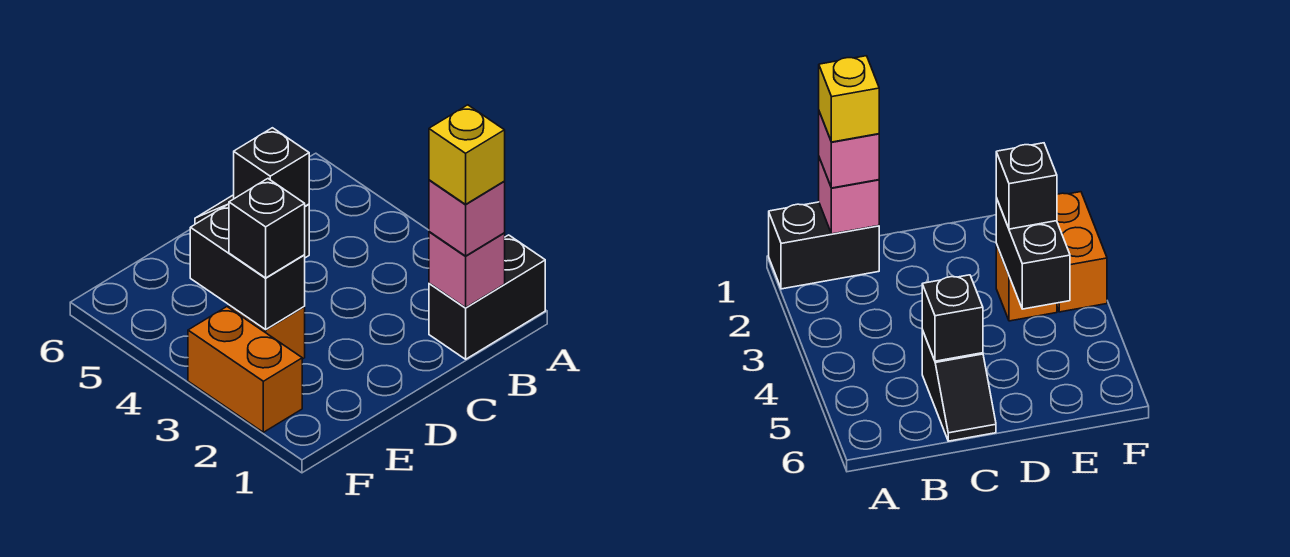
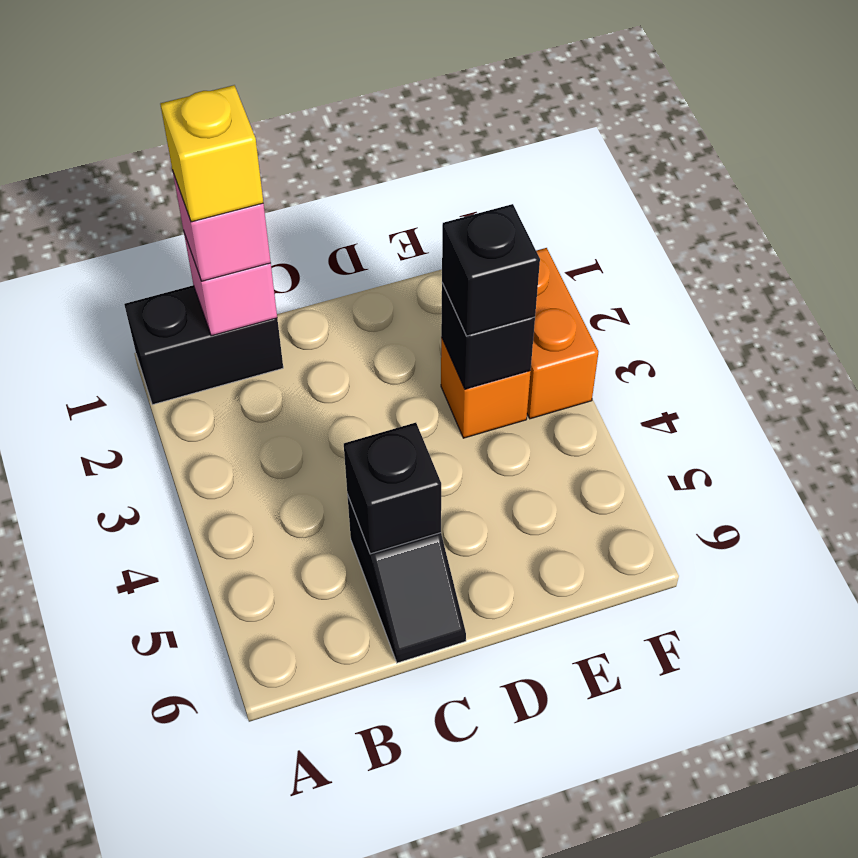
black brick E3:E4 level 2 -> black brick E3 level 2

